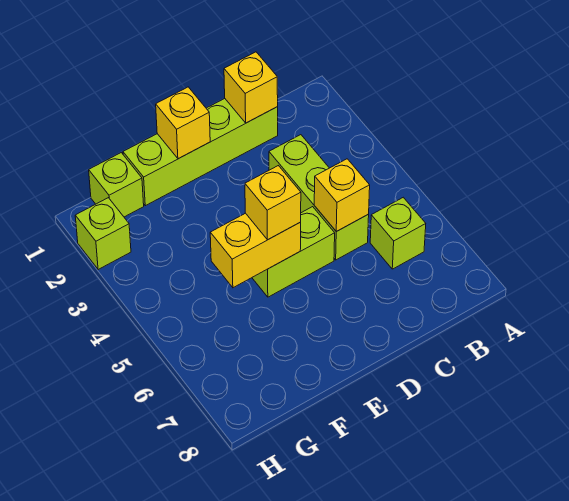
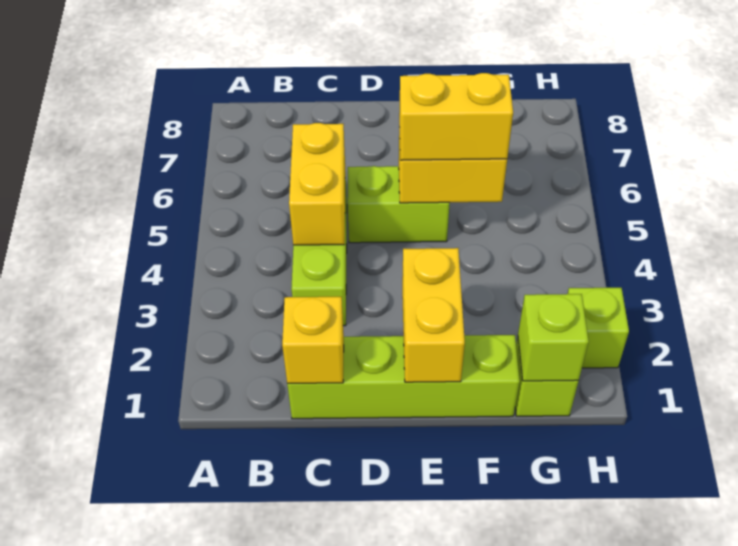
lime brick B6 level 1 -> lime brick G1 level 2
yellow brick C5 level 2 -> yellow brick C4:C5 level 2
yellow brick E1 level 2 -> yellow brick E1:E2 level 2
yellow brick E5 level 3 -> yellow brick E5:F5 level 3

